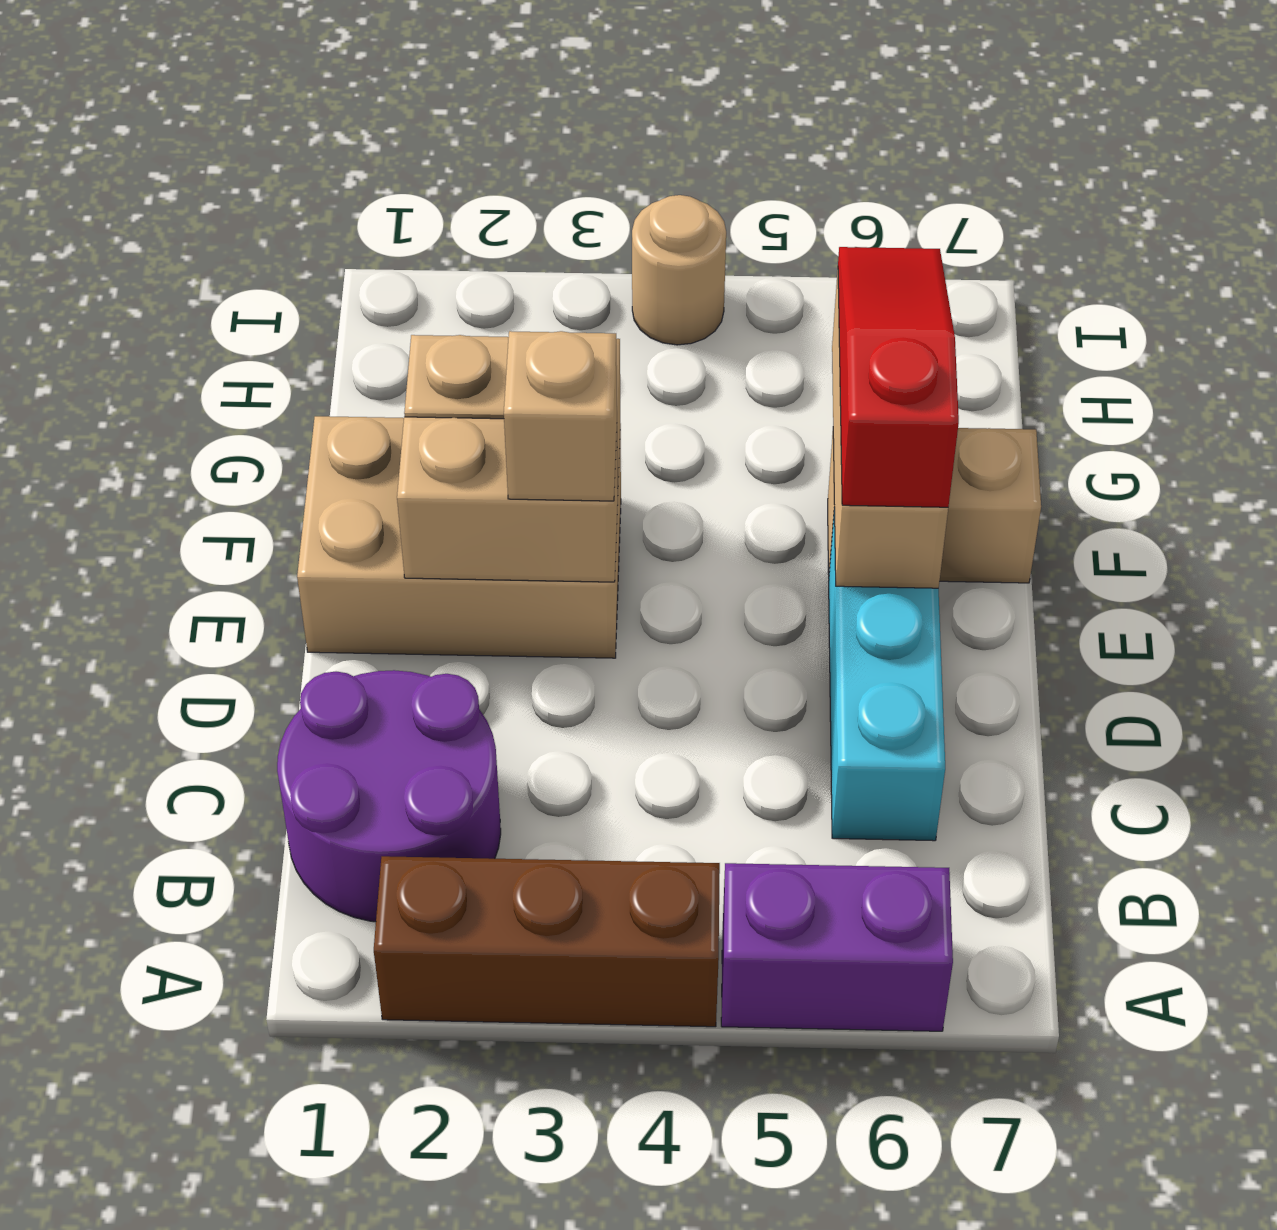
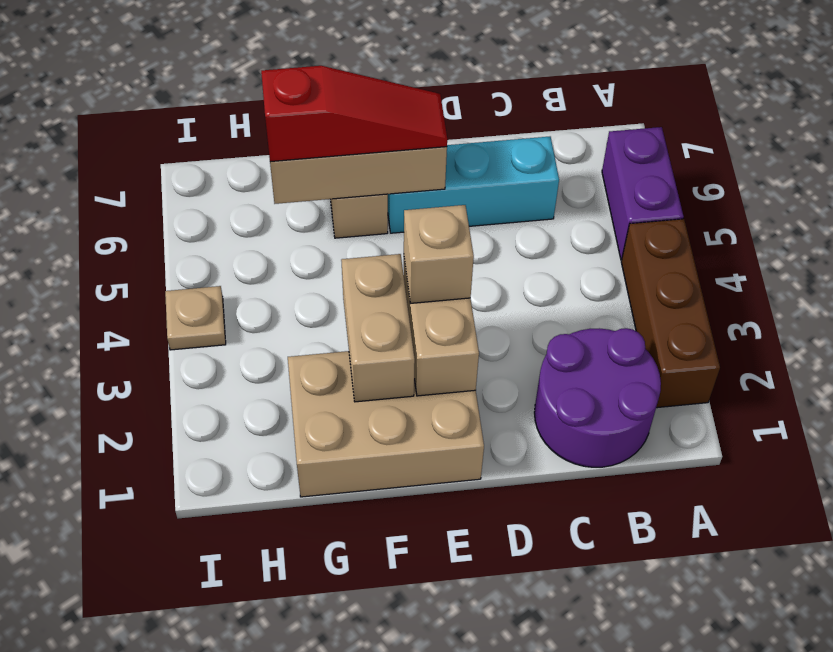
tan brick E1:F3 level 1 -> tan brick E1:G2 level 1
red slope E6:G6 level 3 top E -> red slope E6:G6 level 3 top G
tan round brick I4 level 1 -> tan plate I4 level 1

